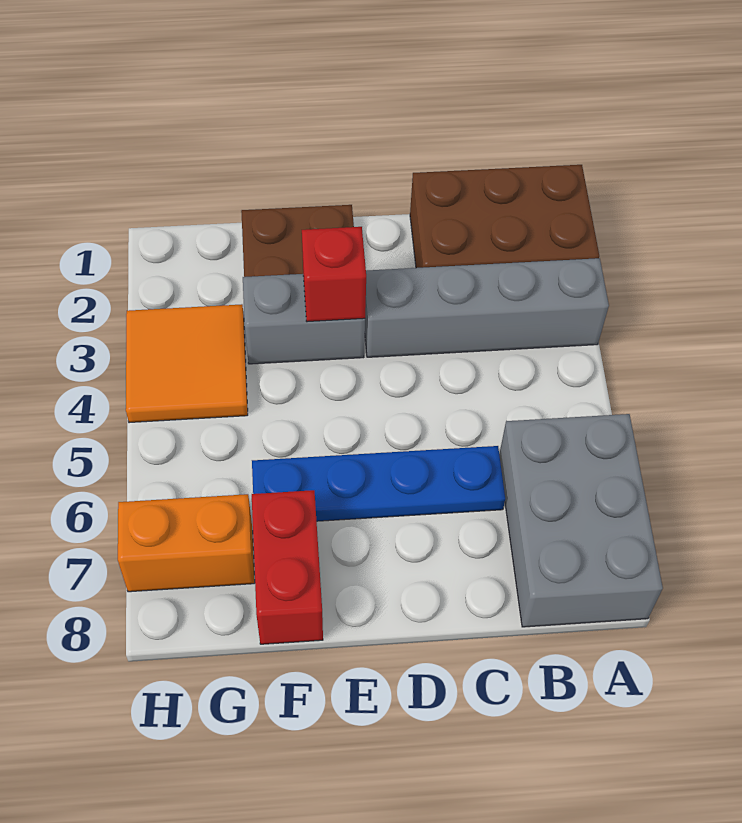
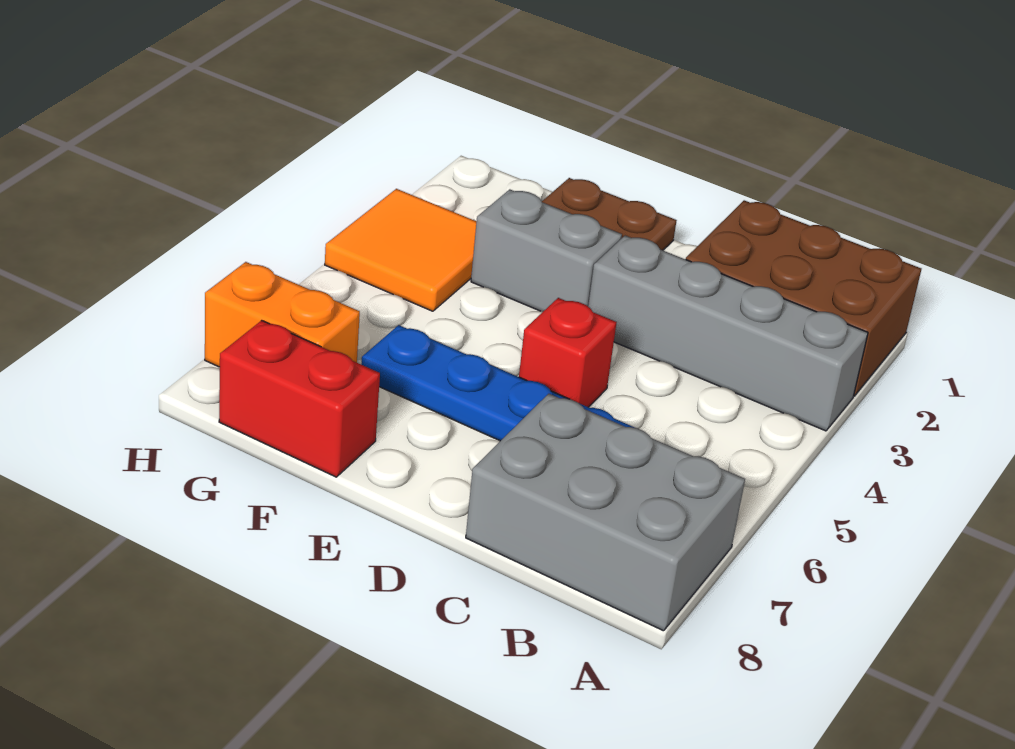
grey brick A6:B8 level 1 -> grey brick A7:C8 level 1
red brick E3 level 2 -> red brick D5 level 1
red brick F7:F8 level 1 -> red brick F8:G8 level 1

